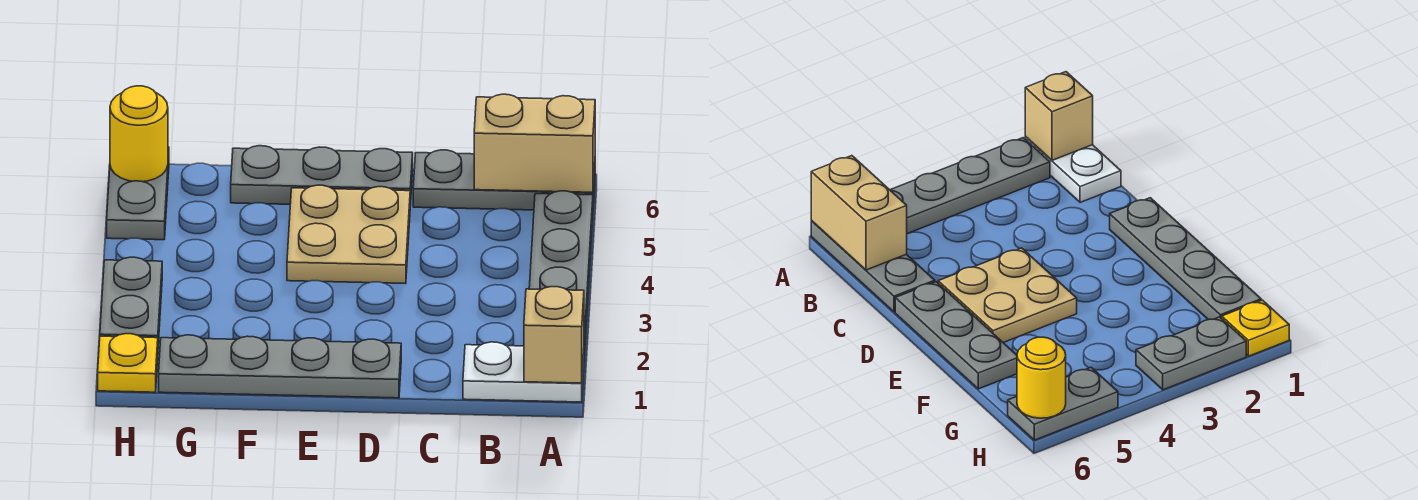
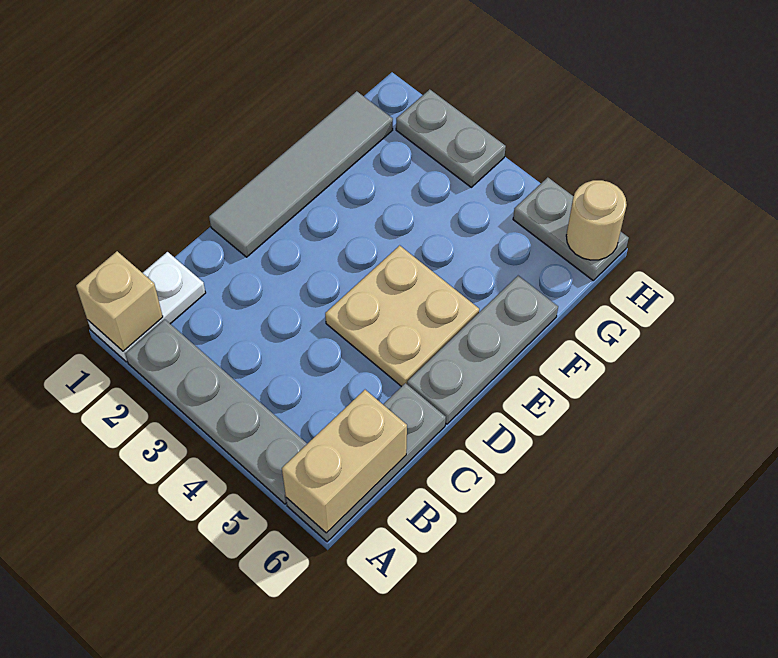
grey plate D1:G1 level 1 -> grey tile D1:G1 level 1
yellow plate H1 level 1 -> none
yellow round brick H6 level 2 -> tan round brick H6 level 2

